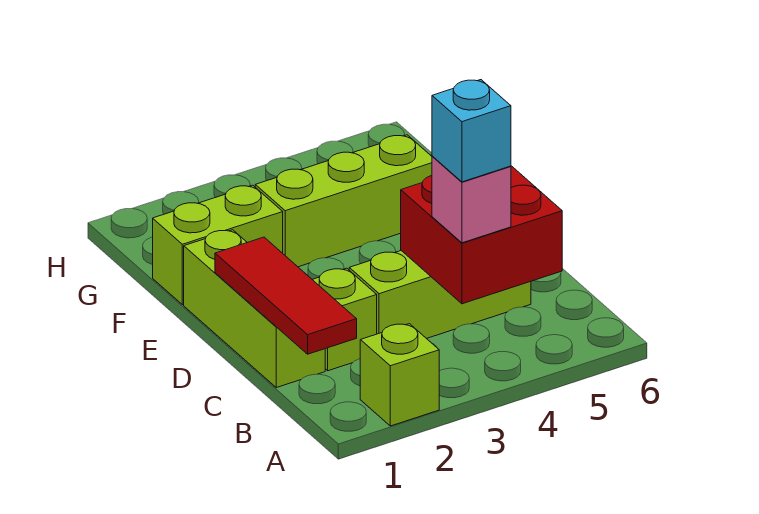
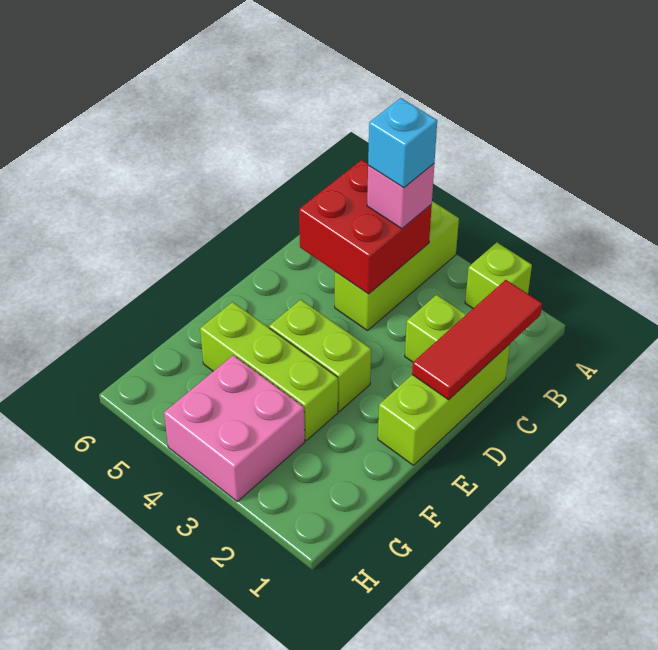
lime brick C3:C5 level 1 -> lime brick A4:C4 level 1
lime brick F1:F2 level 1 -> lime brick E3:E4 level 1
none -> pink brick G3:H4 level 1

